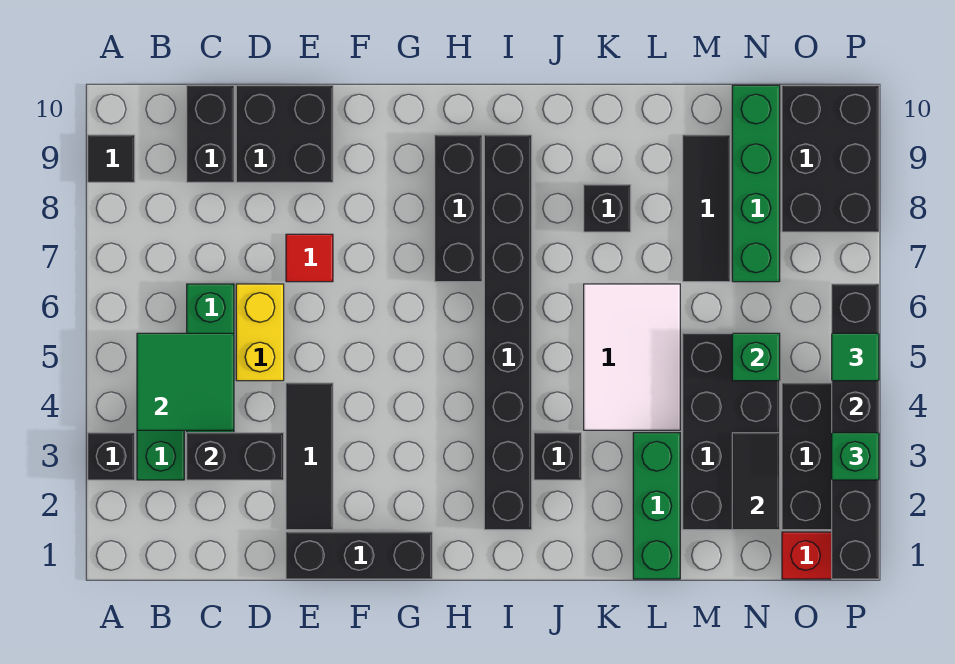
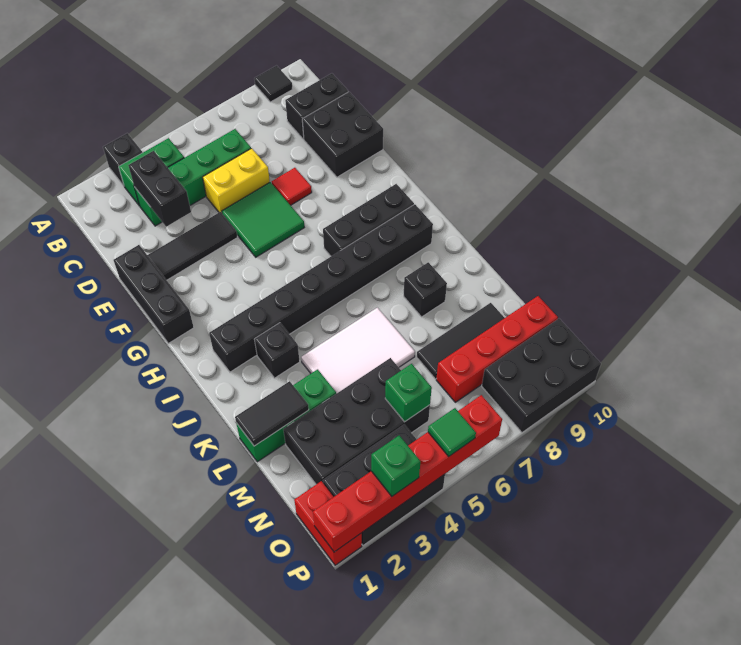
green tile B4:C5 level 2 -> green tile E5:F6 level 1
black tile N2:N3 level 2 -> black tile L1:L2 level 2
green brick N7:N10 level 1 -> red brick N7:N10 level 1
black brick P1:P6 level 2 -> red brick P1:P6 level 2

